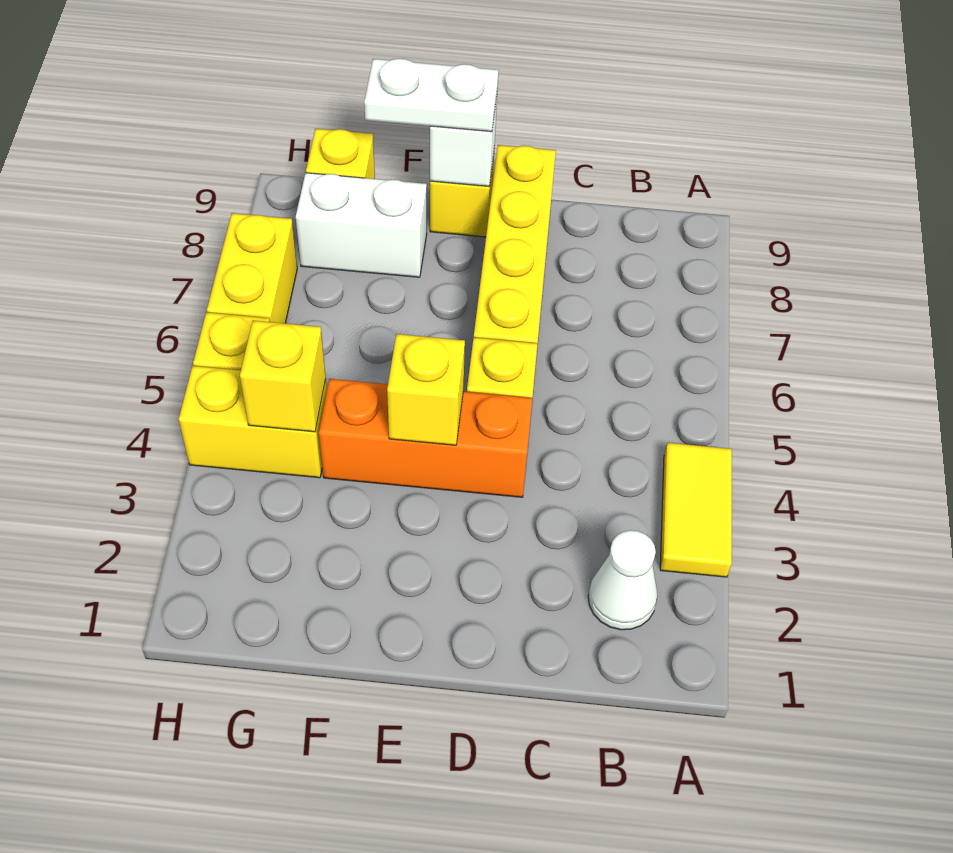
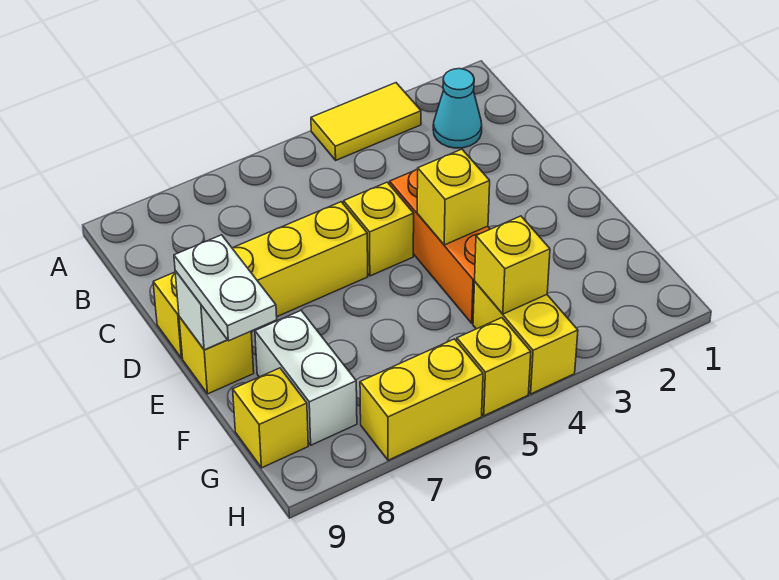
white cone B2 level 1 -> cyan cone B2 level 1

